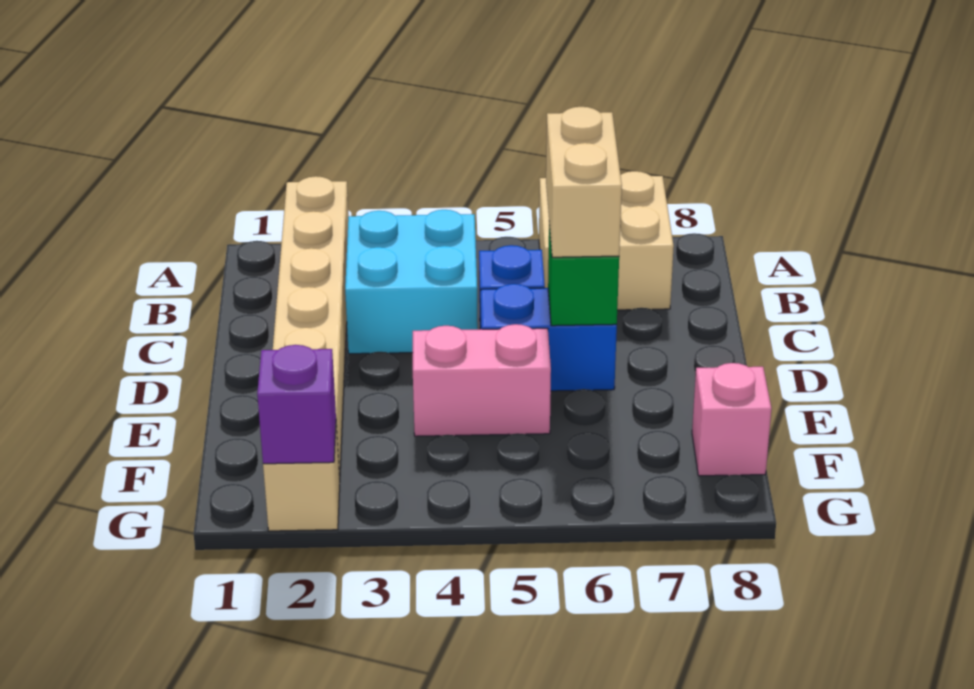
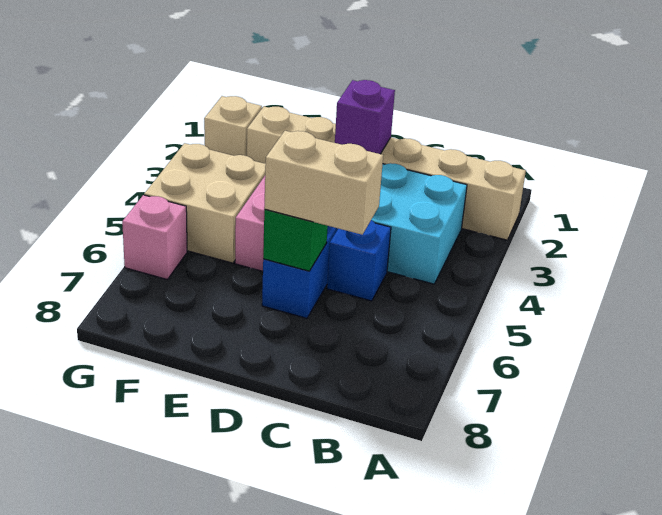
tan brick A6:B7 level 1 -> tan brick F4:G5 level 1
pink brick F8 level 1 -> pink brick G6 level 1
purple brick G2 level 2 -> purple brick D2 level 2

